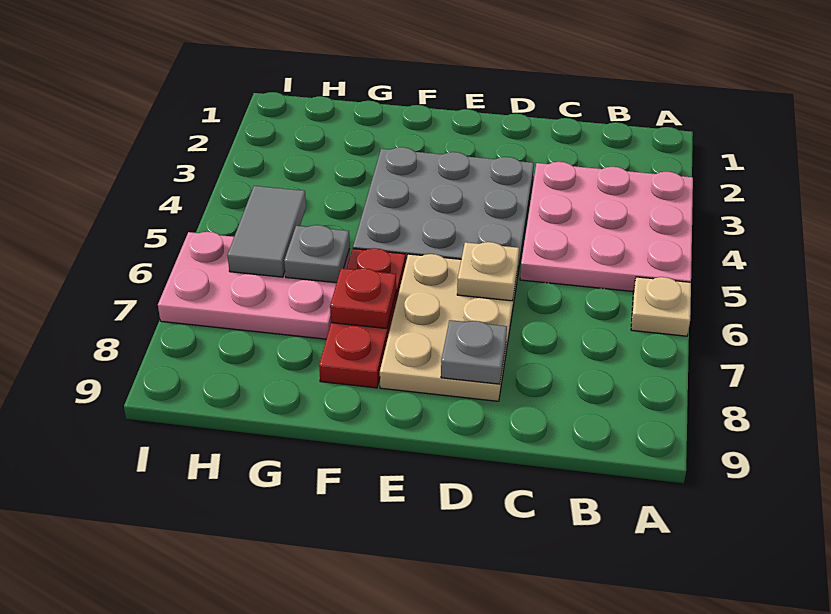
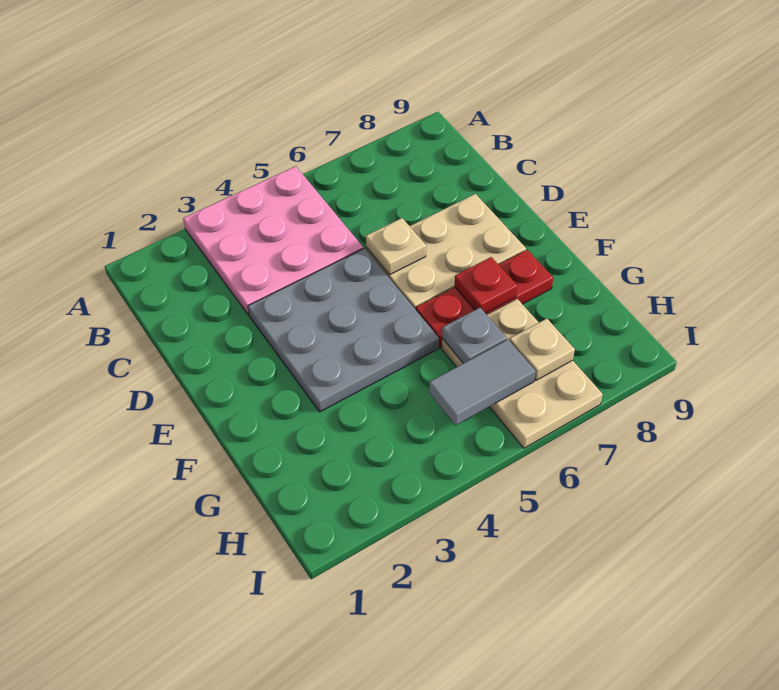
tan plate A6 level 1 -> tan plate H7 level 2
grey plate D8 level 2 -> none
pink plate G6:I7 level 1 -> tan plate G6:I7 level 1

